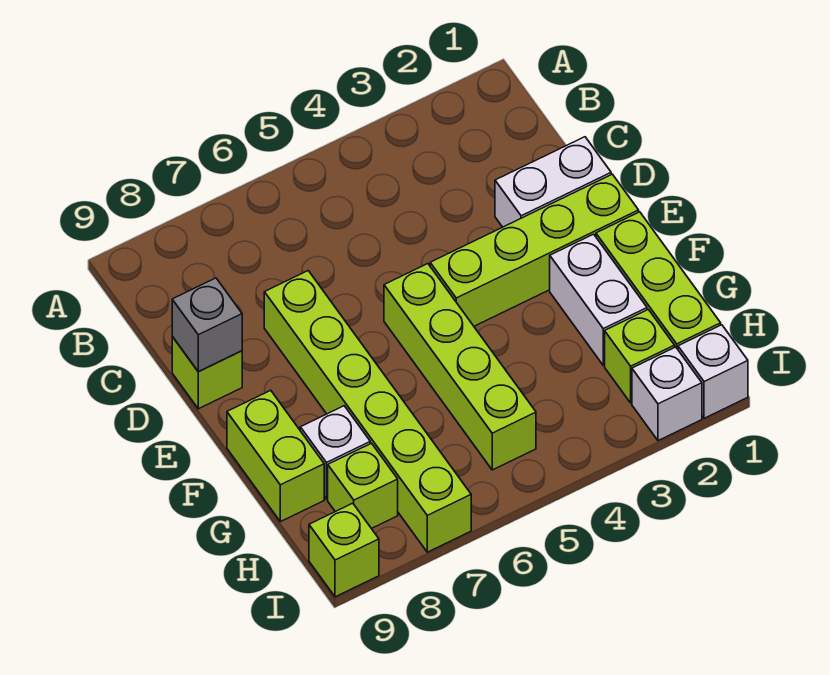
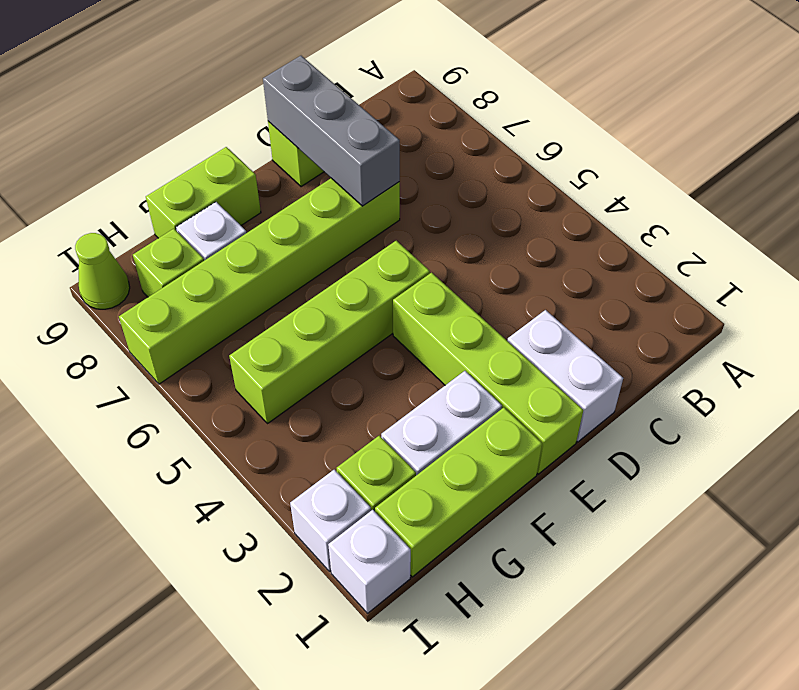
grey brick D9 level 2 -> grey brick D7:D9 level 2
lime brick I9 level 1 -> lime cone I9 level 1

